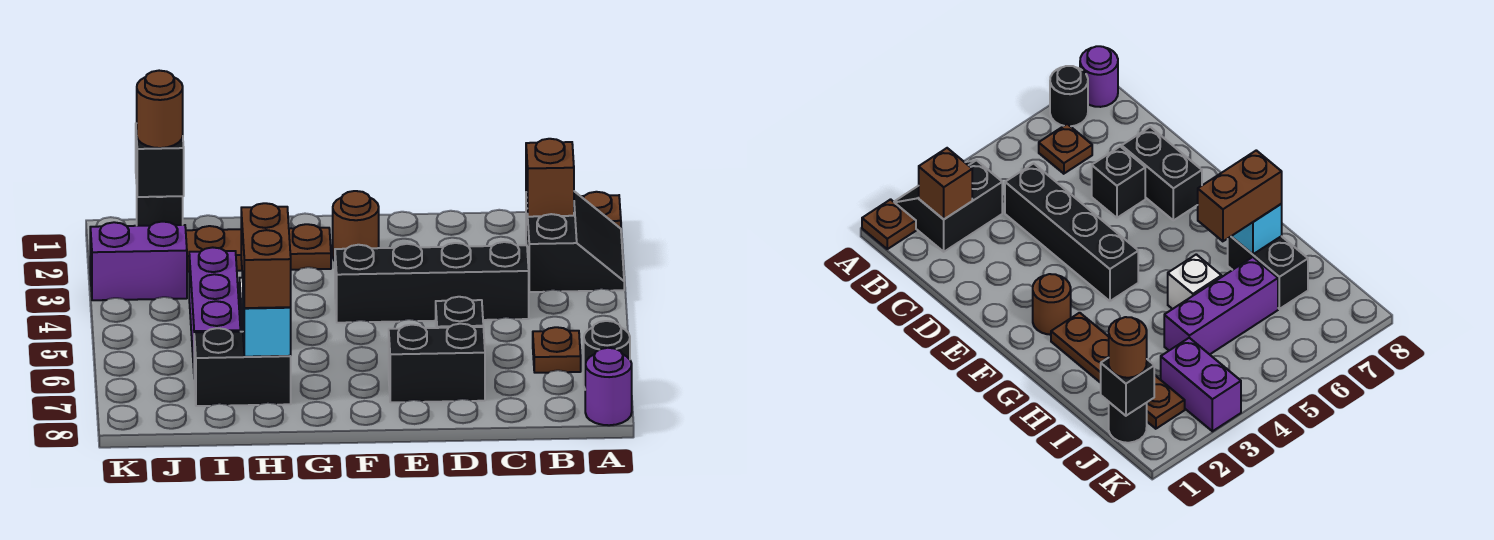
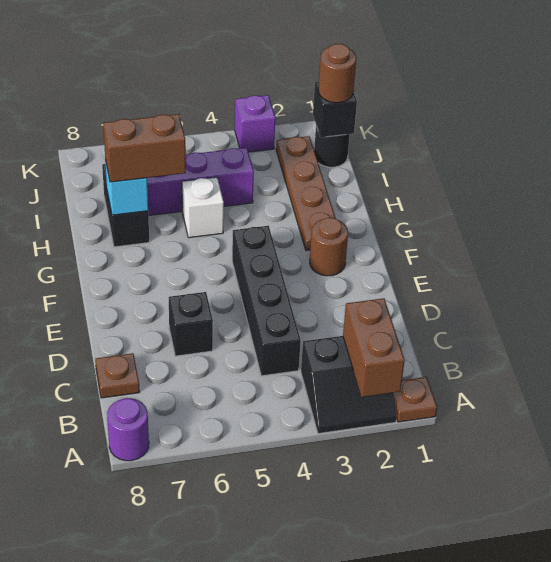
black round brick A7 level 1 -> none
brown brick B2 level 2 -> brown brick A2:B2 level 2
brown plate B6 level 1 -> brown plate C8 level 1
black brick D7:E7 level 1 -> none
purple brick J3:K3 level 1 -> purple brick K3 level 1

